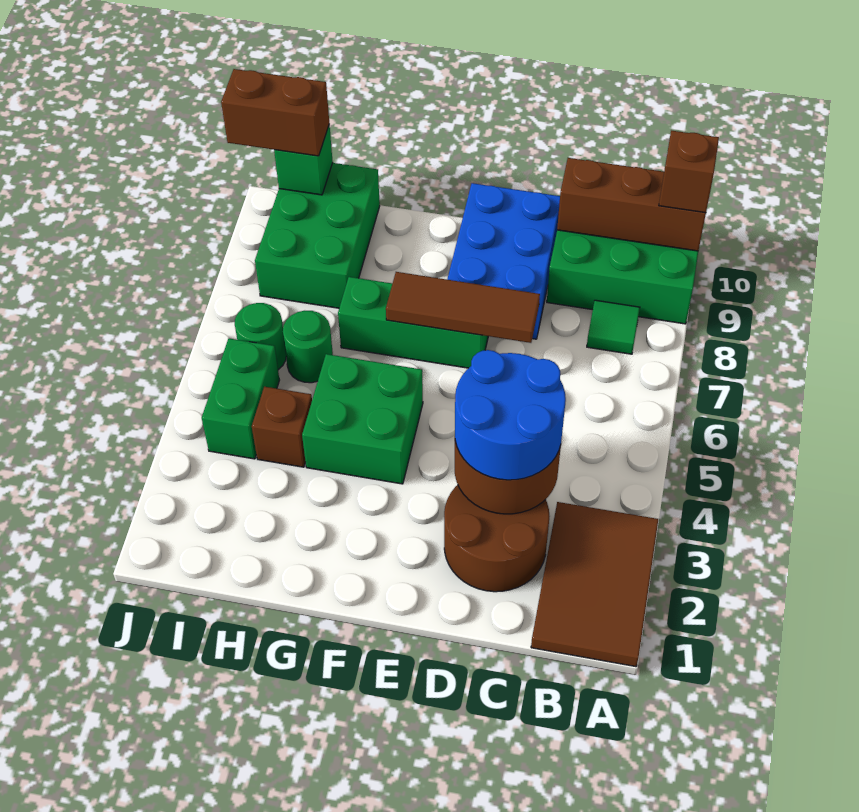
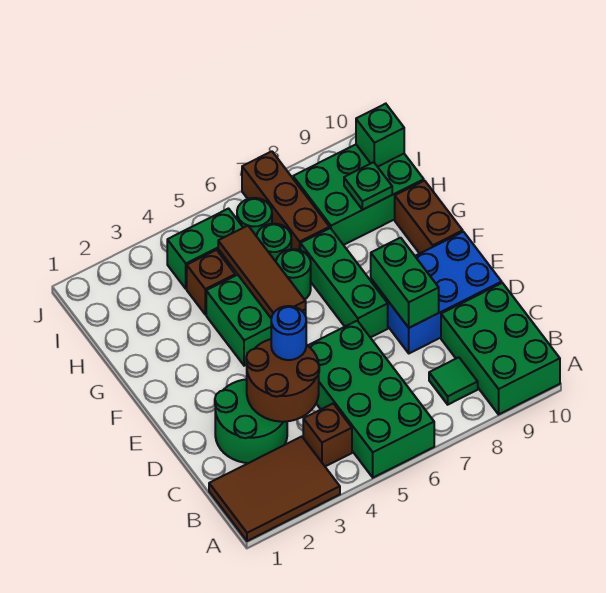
none -> green brick A5:D6 level 1
brown brick A10:C10 level 2 -> brown brick H7:J7 level 1
brown brick A10 level 3 -> brown brick B4 level 1
brown round brick C2:D3 level 1 -> green round brick C2:D3 level 1
blue round brick C3:D4 level 3 -> blue round brick D4 level 3
brown tile D7:F7 level 2 -> brown tile F5:H5 level 2
none -> green brick D8:E8 level 2
none -> green round brick G6 level 1
none -> green plate H9 level 2
brown brick I10:J10 level 3 -> brown brick F10:G10 level 1

